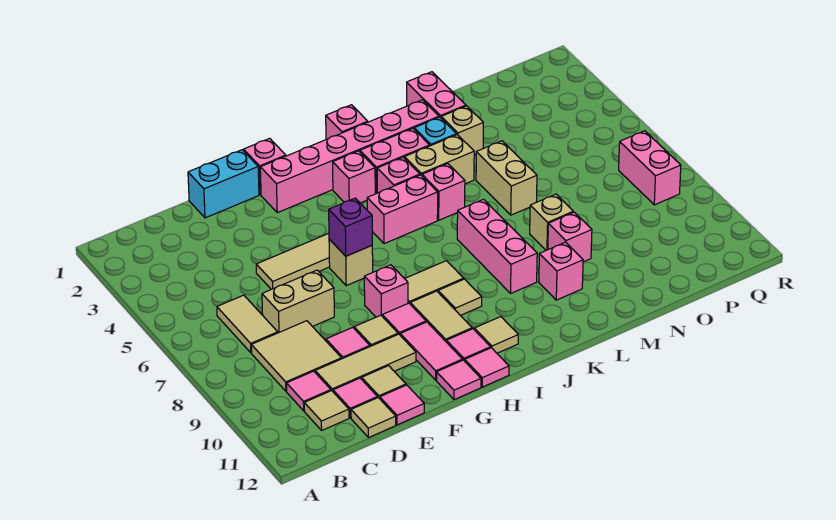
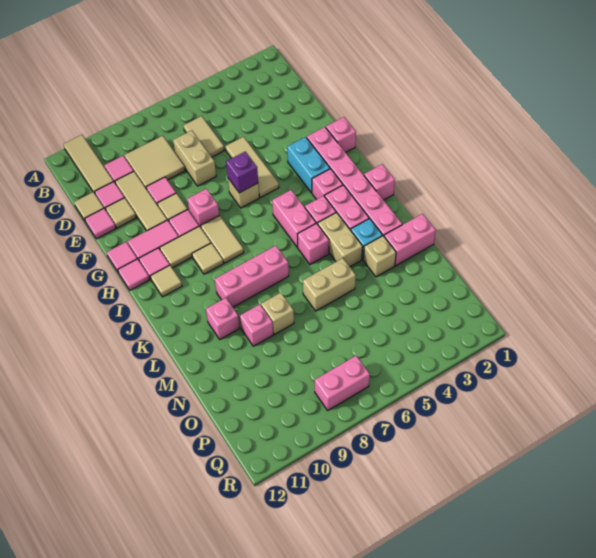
tan tile C6:C7 level 1 -> tan tile C6:D6 level 1
tan tile C11 level 1 -> tan tile A11:C11 level 1
cyan brick E1:F1 level 1 -> cyan brick G3:H3 level 1

